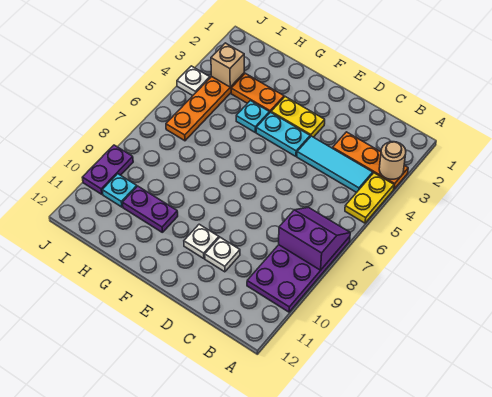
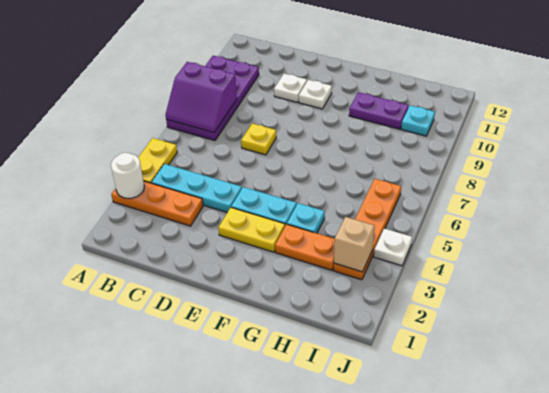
tan round brick A3 level 2 -> white round brick A3 level 2
cyan tile B4:D4 level 1 -> cyan plate B4:D4 level 1
none -> yellow plate D7 level 1
purple plate J9:J10 level 1 -> none

